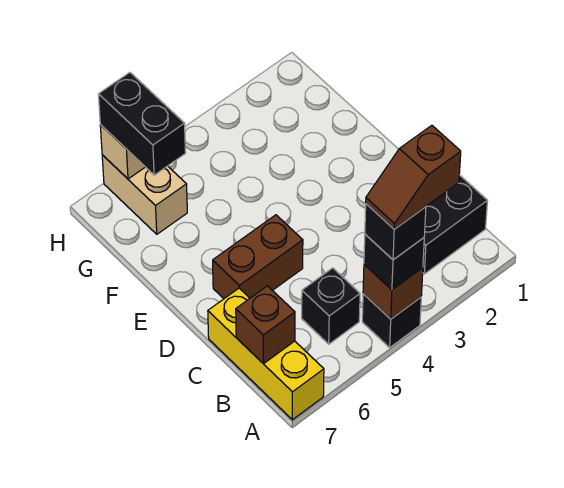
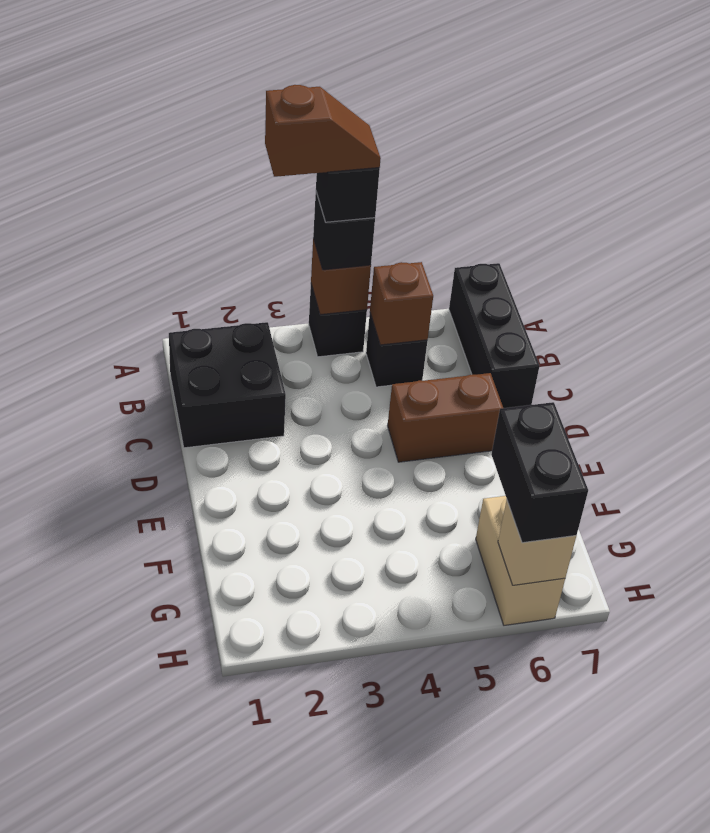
yellow brick A7:C7 level 1 -> black brick A7:C7 level 1
brown brick B7 level 2 -> brown brick B5 level 2

